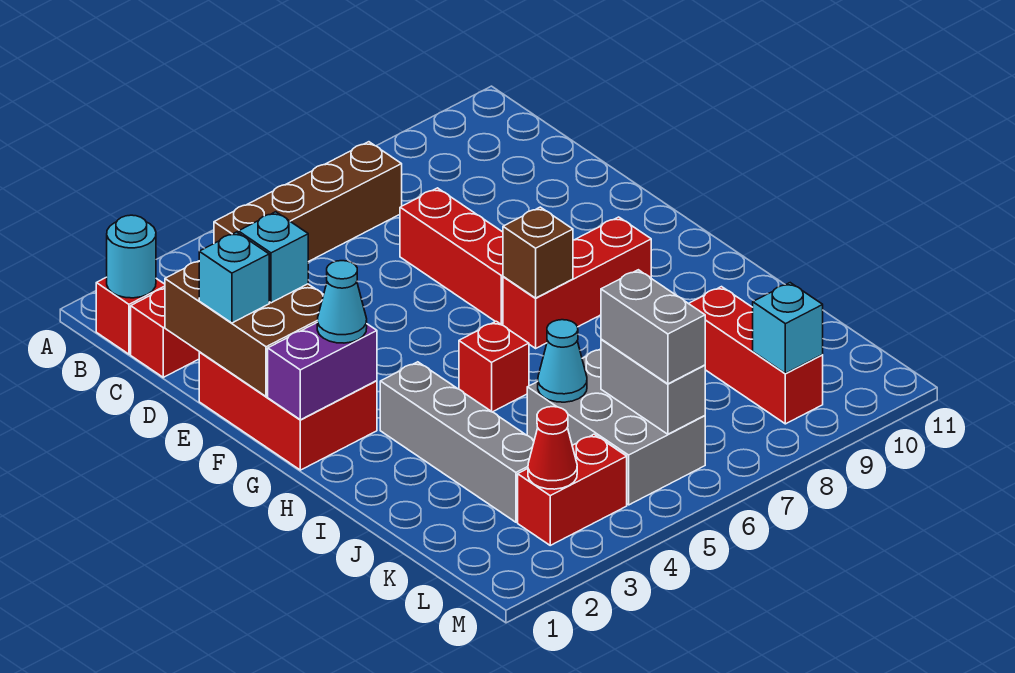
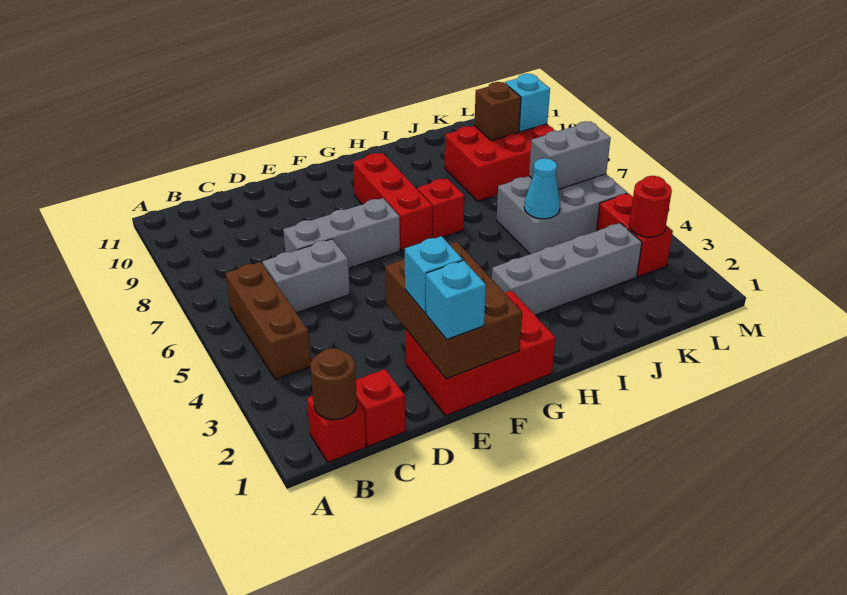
cyan round brick B1 level 2 -> brown round brick B1 level 2
brown brick B4:B7 level 1 -> brown brick B4:B6 level 1
brown brick D1:F2 level 2 -> brown brick E1:F3 level 2
red brick D7:F7 level 1 -> grey brick D7:F7 level 1
purple brick G1:G2 level 2 -> none
cyan cone G2 level 3 -> none
brown brick G7 level 2 -> brown brick K9 level 2
red brick H5 level 1 -> red brick H7 level 1
red brick J9:L9 level 1 -> red brick J8:L9 level 1
grey brick K6:L6 level 3 -> grey brick C6:D6 level 1
red cone L3 level 2 -> red round brick L3 level 2

